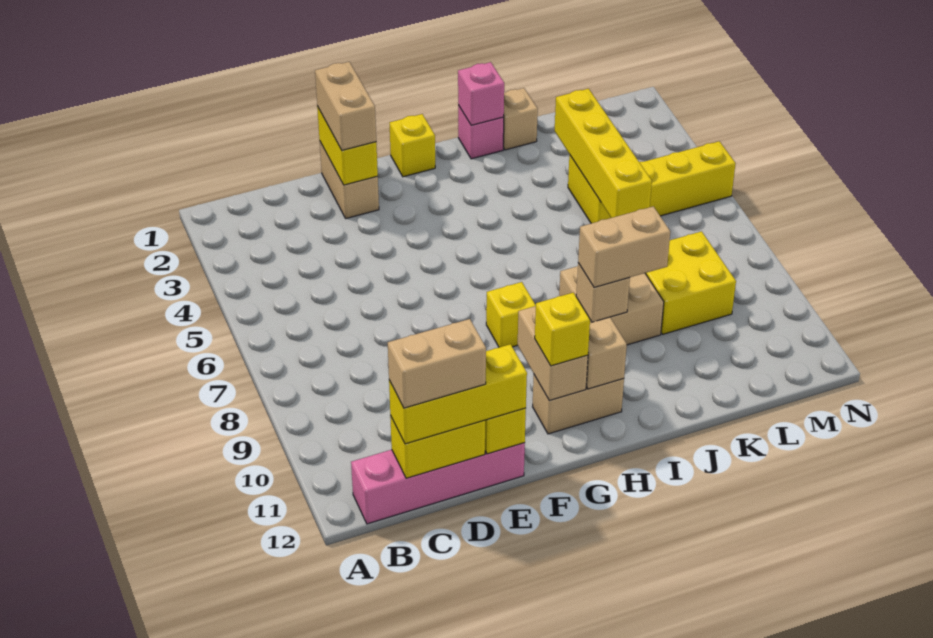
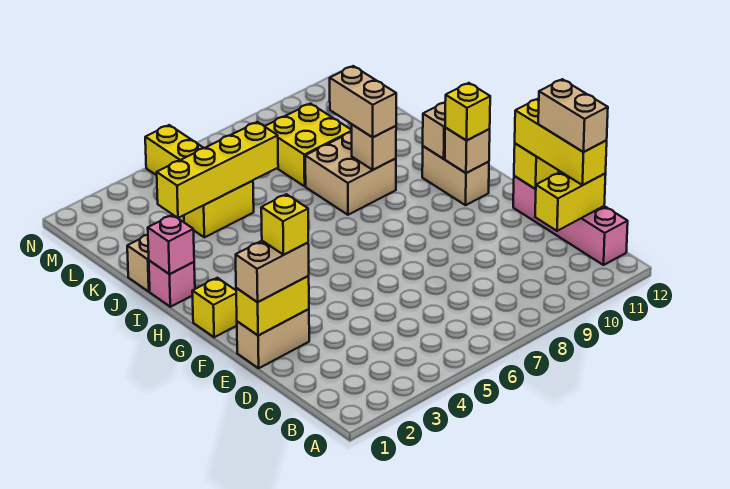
yellow brick C12:D12 level 2 -> yellow brick C11:C12 level 2
yellow brick G8 level 1 -> yellow brick E2 level 4
tan brick G10:G11 level 2 -> tan brick G11 level 2

